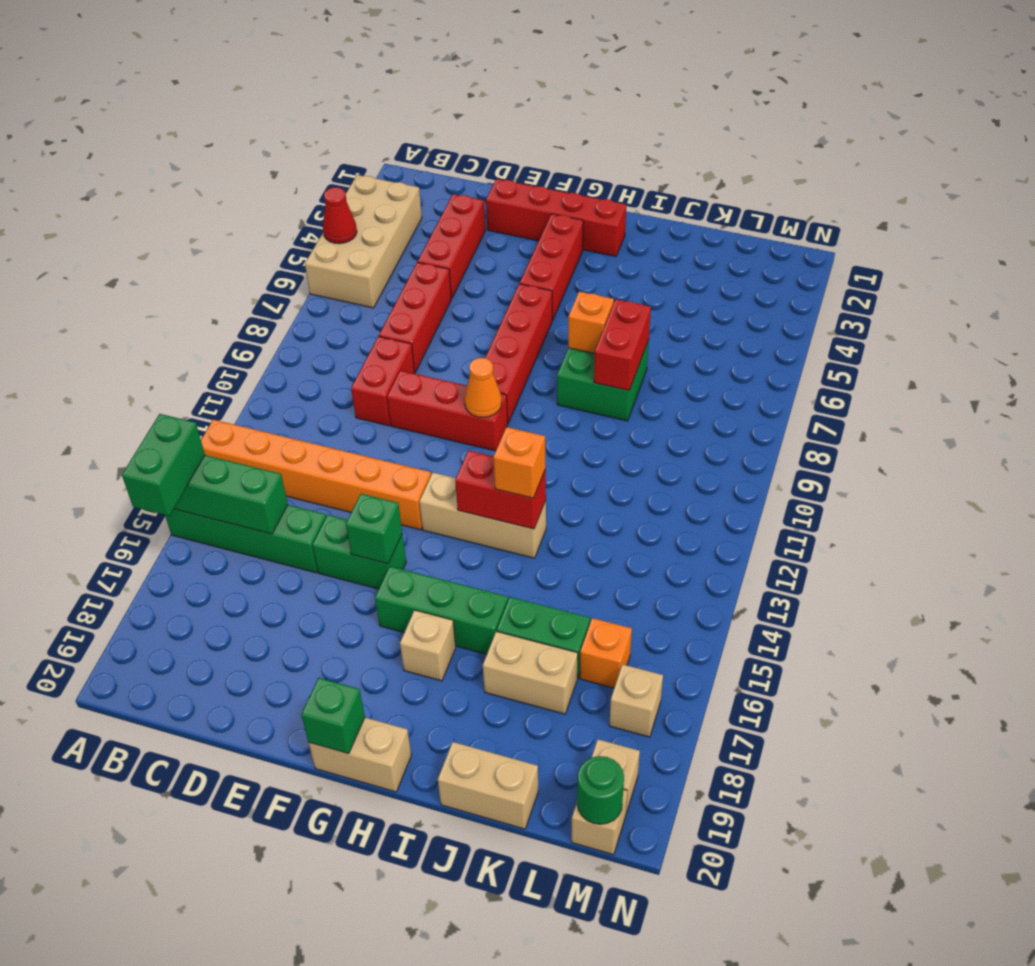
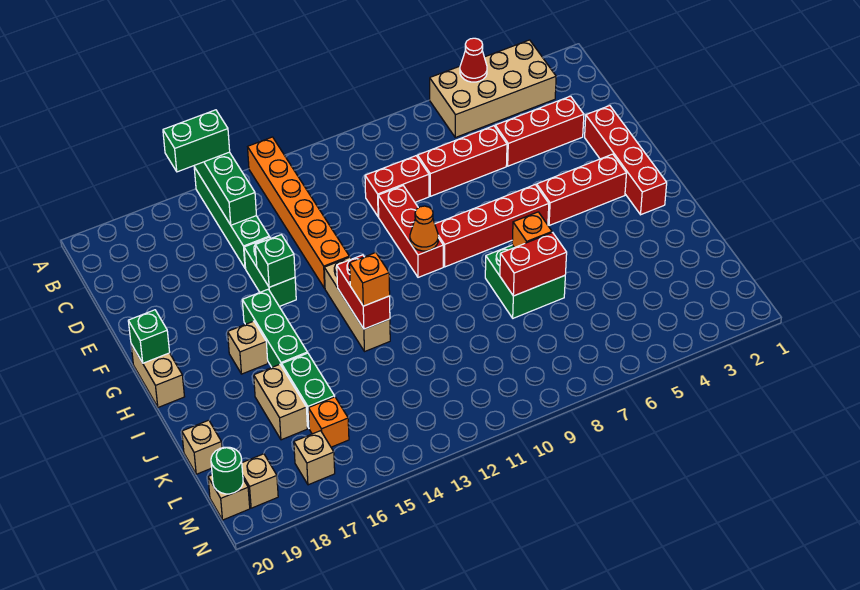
tan brick J20:K20 level 1 -> tan brick K20 level 1

